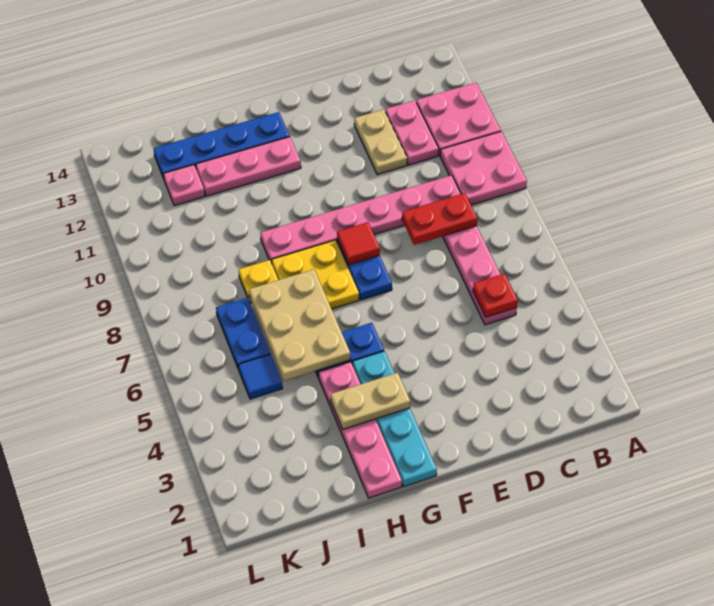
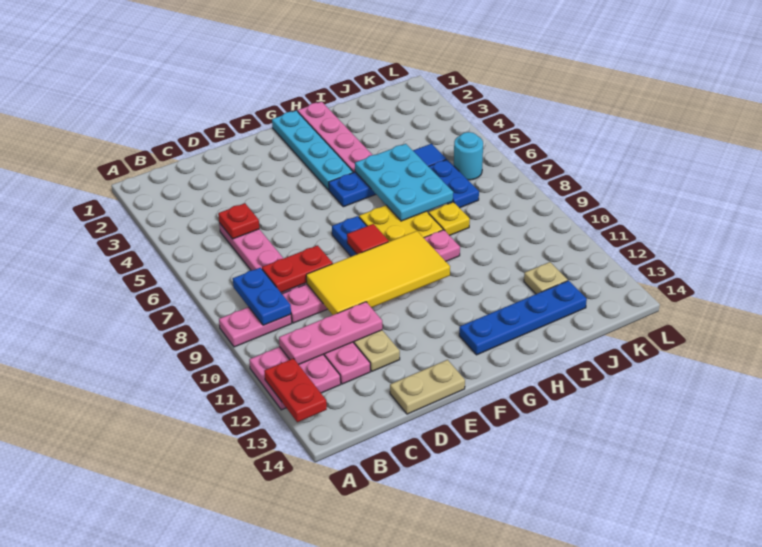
pink plate A9:B10 level 1 -> pink plate A9:B9 level 1
none -> red plate A12:A13 level 2
none -> blue plate B8:B9 level 2
none -> yellow tile D9:G10 level 2
tan plate G3:H3 level 2 -> tan plate D14:E14 level 1
pink plate G12:I12 level 1 -> pink plate B11:D11 level 2
tan plate H5:I7 level 2 -> cyan plate H5:I7 level 2
pink plate J12 level 1 -> tan plate J12 level 1
none -> cyan round brick K6 level 1

